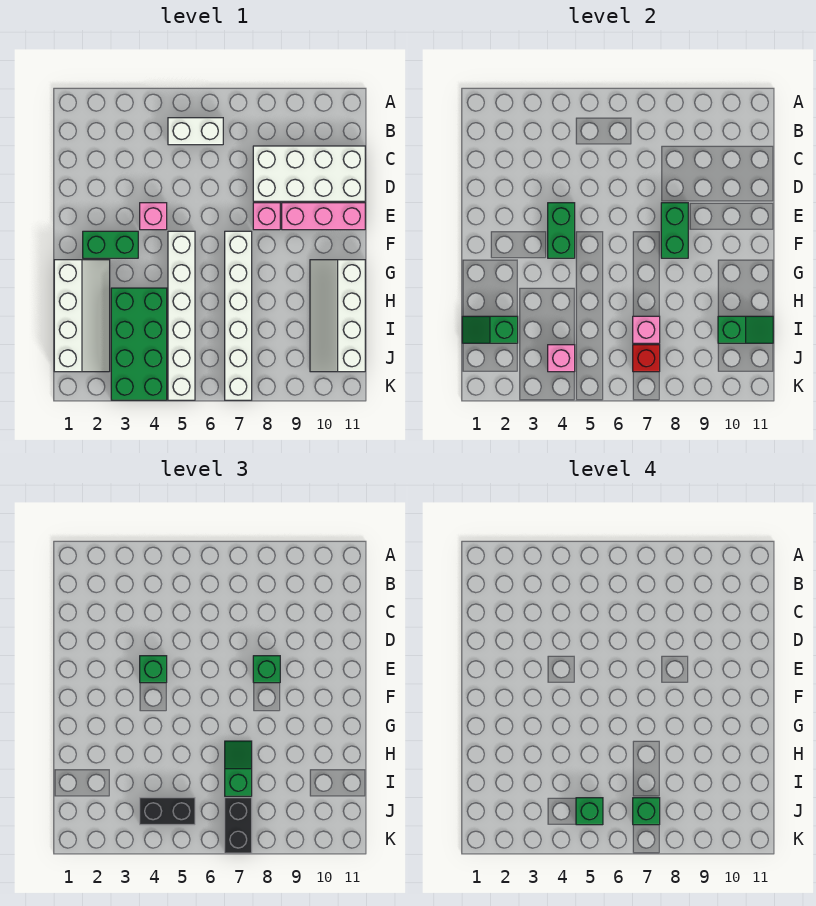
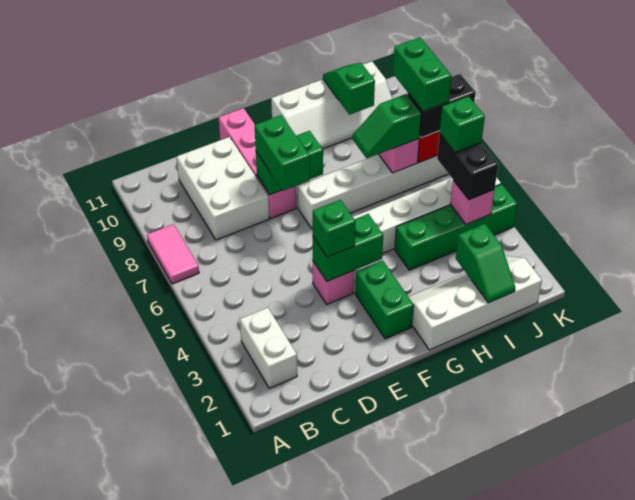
none -> pink tile A7:A8 level 1
white brick B5:B6 level 1 -> white brick B2:B3 level 1
white brick C8:D11 level 1 -> white brick C8:D10 level 1
green brick E8 level 3 -> green brick E7:E8 level 3
green brick H3:K4 level 1 -> green brick H4:K4 level 1
green brick J7 level 4 -> green brick J7:J8 level 4

